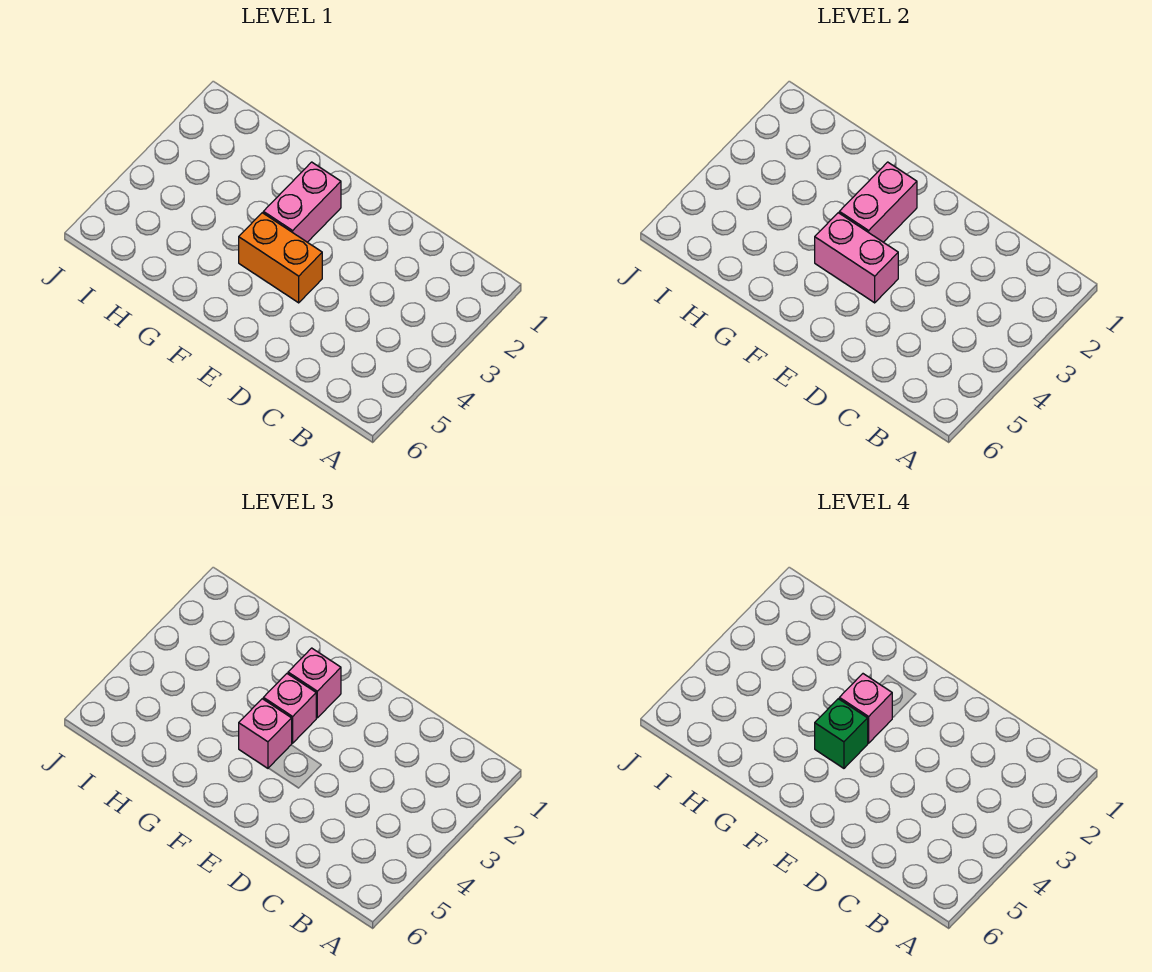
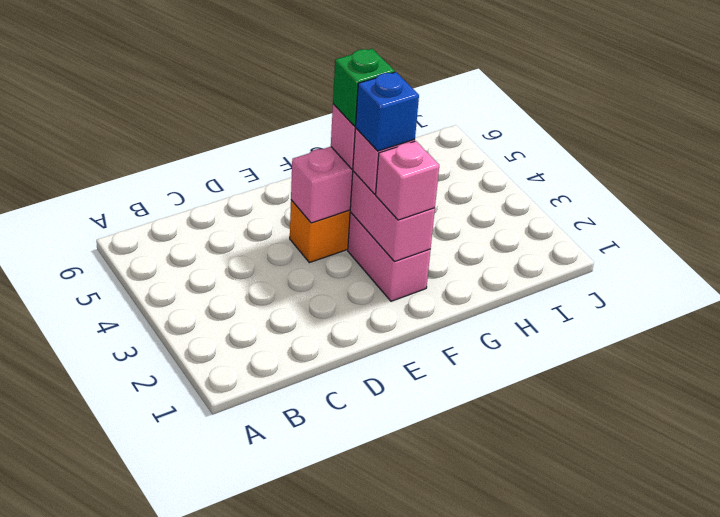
pink brick F3 level 4 -> blue brick F3 level 4

